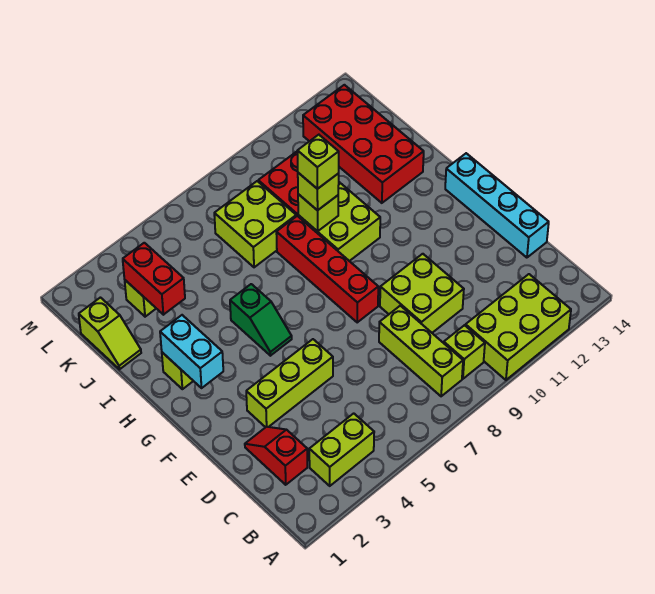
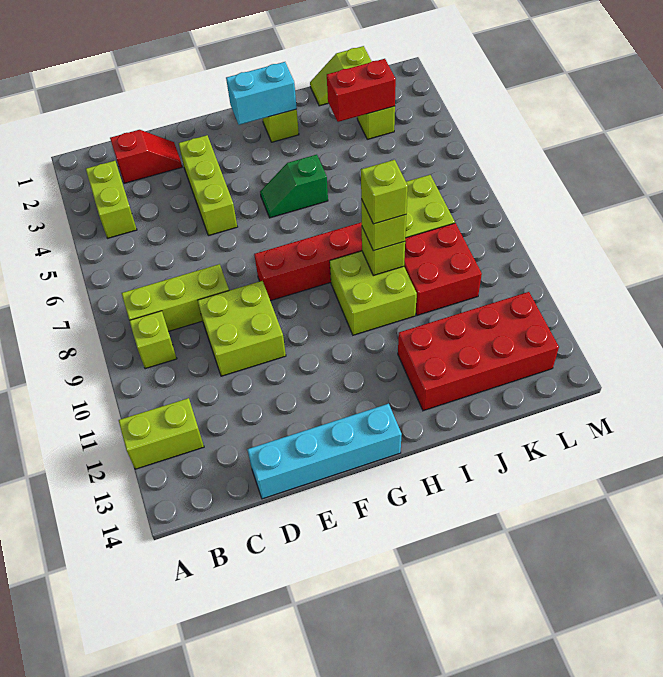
lime brick A10:B12 level 1 -> lime brick A12:B12 level 1

